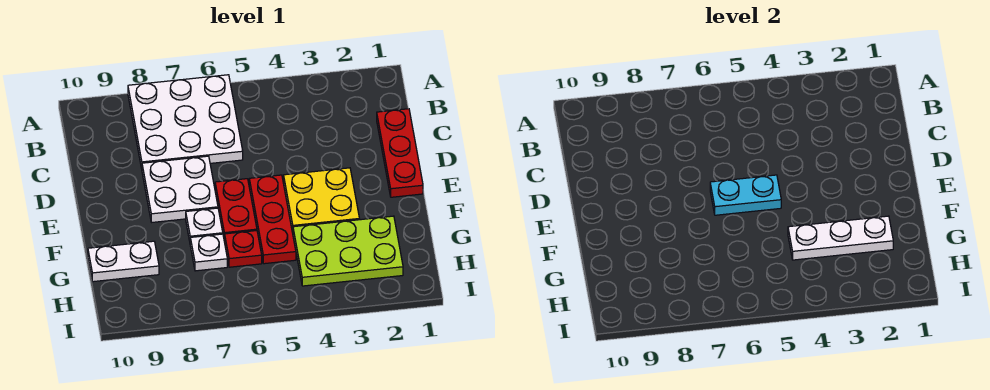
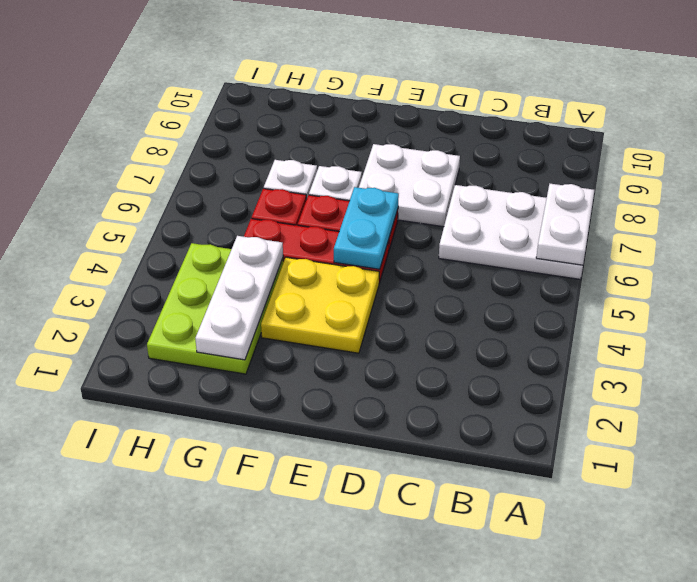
white plate A6:C8 level 1 -> white plate A6:C7 level 1
red plate C1:E1 level 1 -> none
white plate G9:G10 level 1 -> white plate A6:A7 level 2

